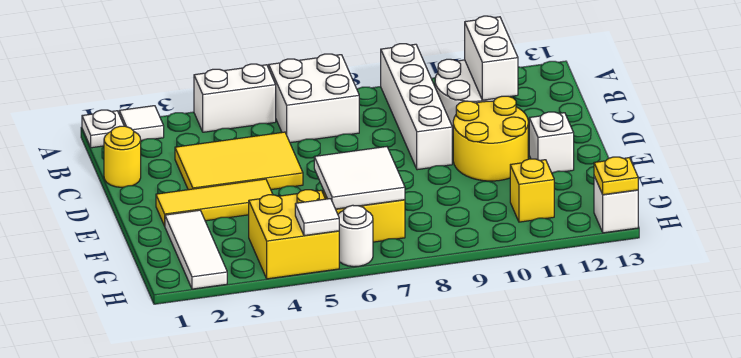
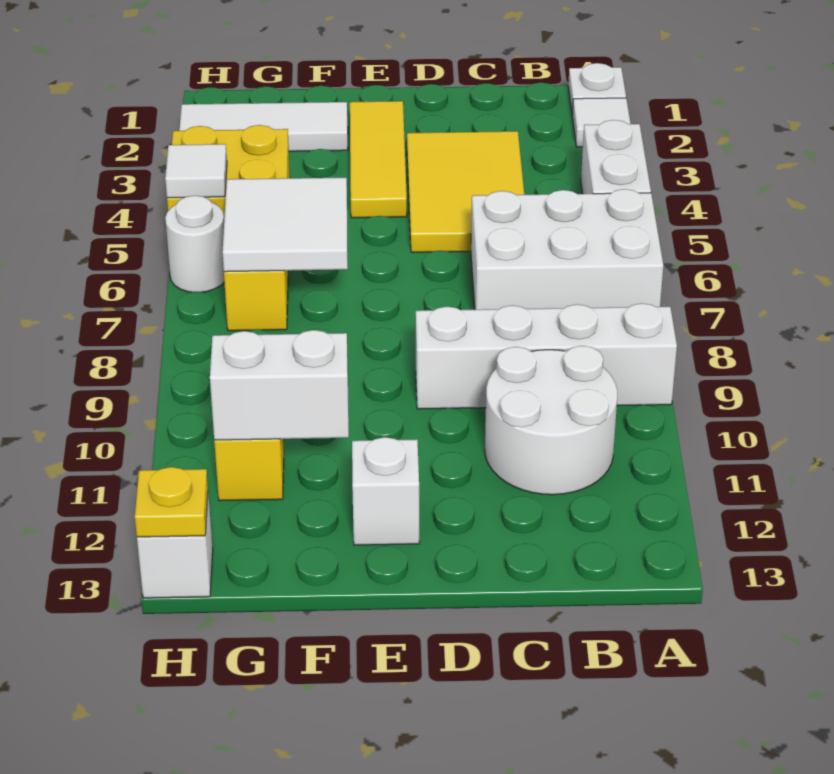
white brick A6:B7 level 1 -> white brick A6:C7 level 1
white brick B11:C11 level 2 -> white brick F11:G11 level 2
yellow round brick C1 level 1 -> none
yellow round brick D10:E11 level 1 -> none

